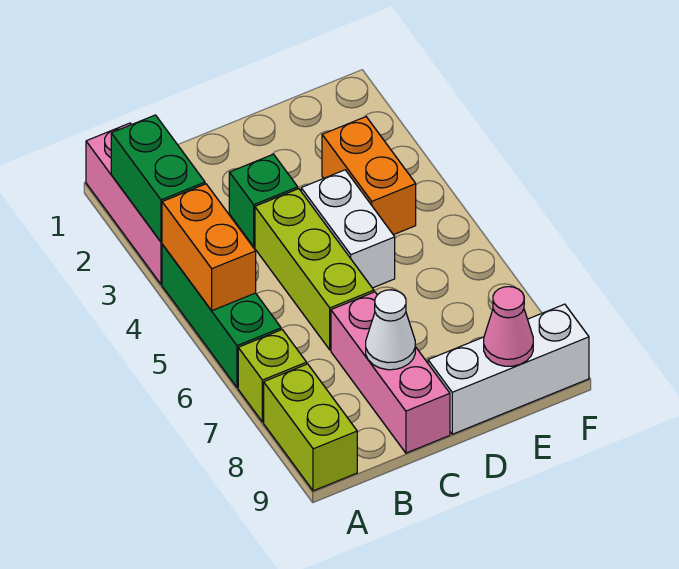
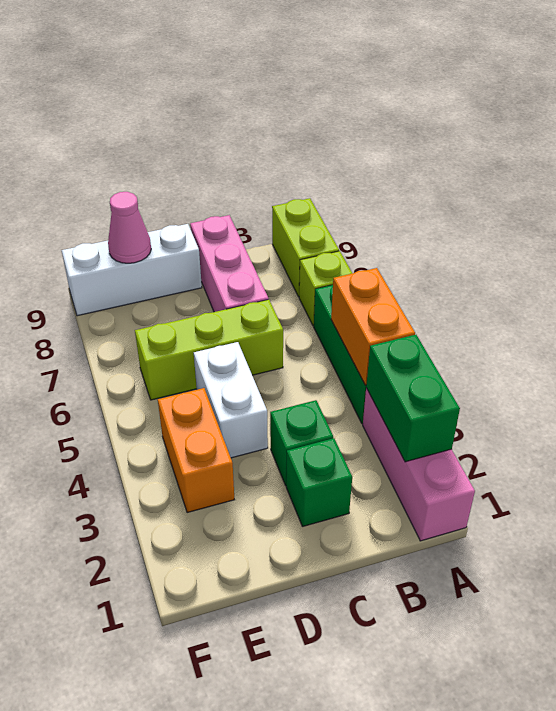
none -> green brick C2 level 1
lime brick C4:C6 level 1 -> lime brick C6:E6 level 1
white cone C8 level 2 -> none

